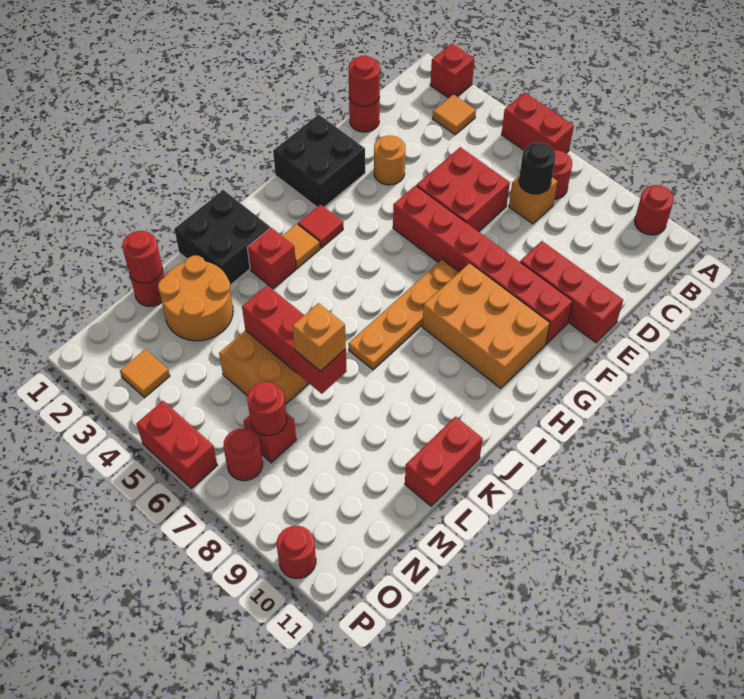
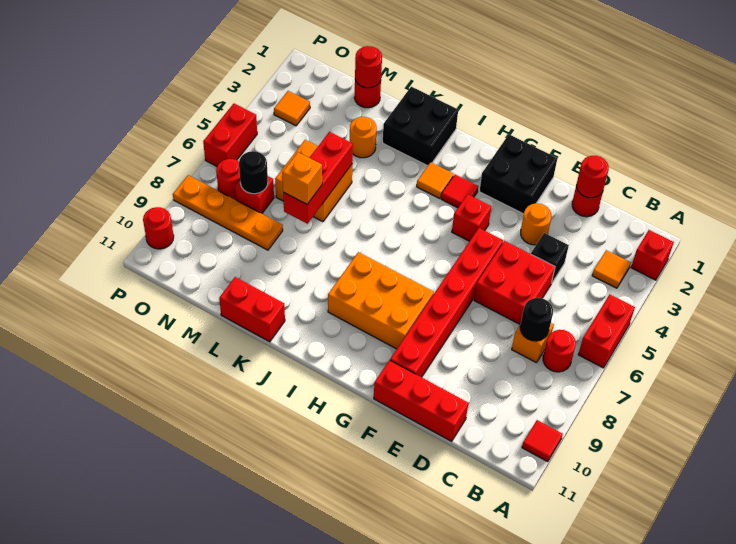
red round brick A10 level 1 -> red tile A10 level 1
none -> black brick D4 level 1
red brick E9:E11 level 1 -> red brick D11:F11 level 1
orange plate G7:J7 level 1 -> orange plate M8:P8 level 1
orange brick G8:H10 level 1 -> orange brick G8:I9 level 1
red brick J3 level 1 -> red brick G4 level 1
orange round brick L2:M3 level 1 -> orange round brick L3 level 1
red round brick N7 level 2 -> black round brick N7 level 2

